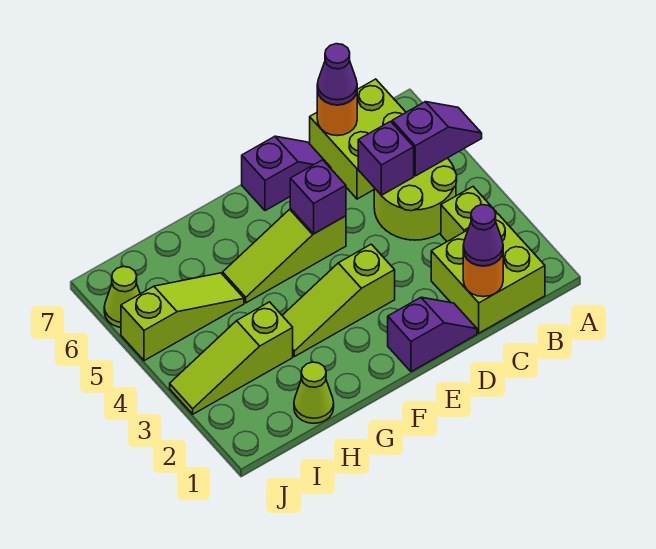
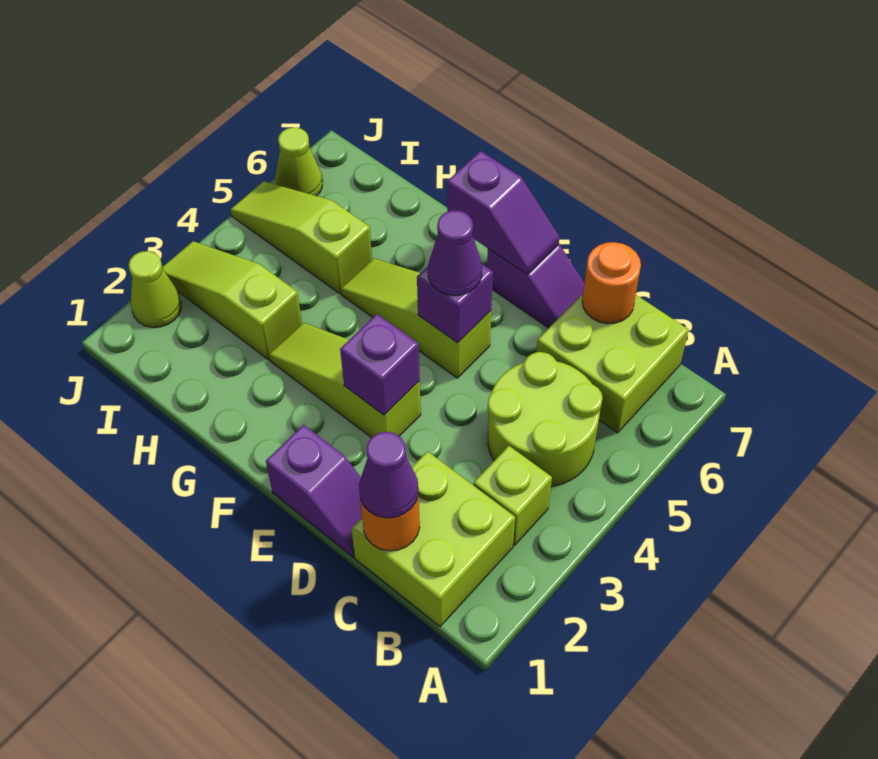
purple slope A5:B5 level 2 top B -> purple slope E7:F7 level 2 top F
purple brick C5 level 2 -> purple brick E3 level 2
purple cone C7 level 3 -> purple cone E5 level 3
lime cone H1 level 1 -> lime cone J2 level 1
lime slope H5:J5 level 1 top J -> lime slope H5:J5 level 1 top H

